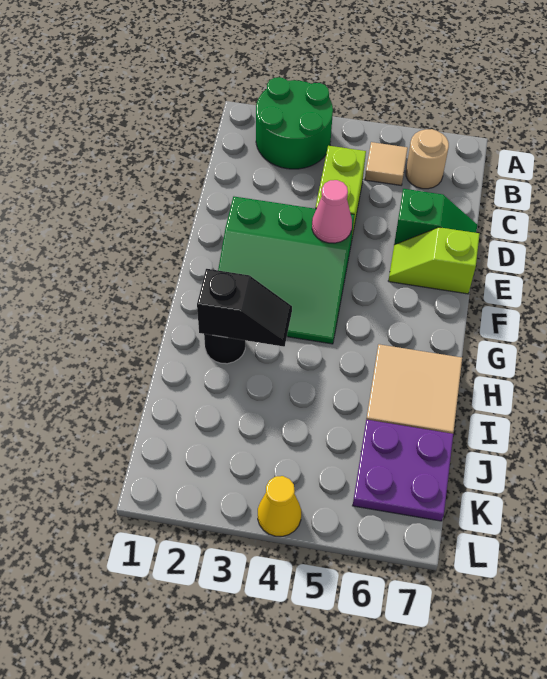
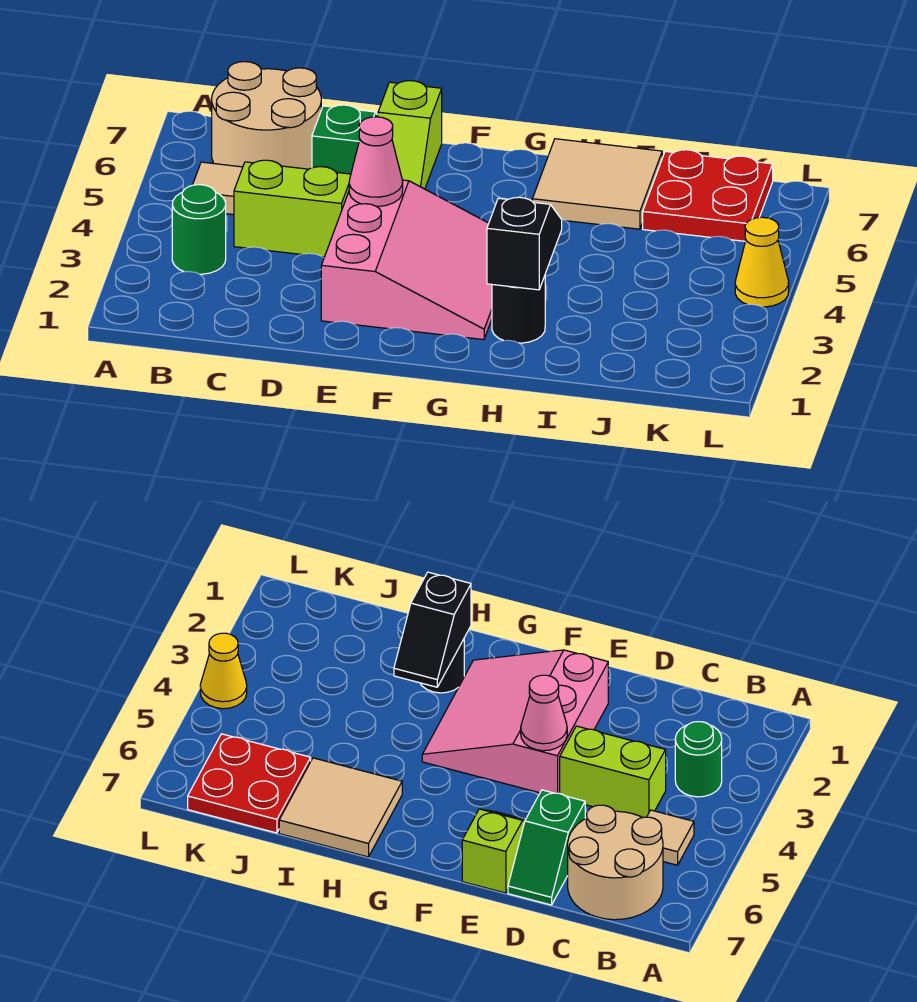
green round brick A2:B3 level 1 -> green round brick B3 level 1
tan round brick B6 level 1 -> tan round brick B6:C7 level 1
green slope E2:G4 level 1 top E -> pink slope E2:G4 level 1 top E
purple plate J6:K7 level 1 -> red plate J6:K7 level 1

